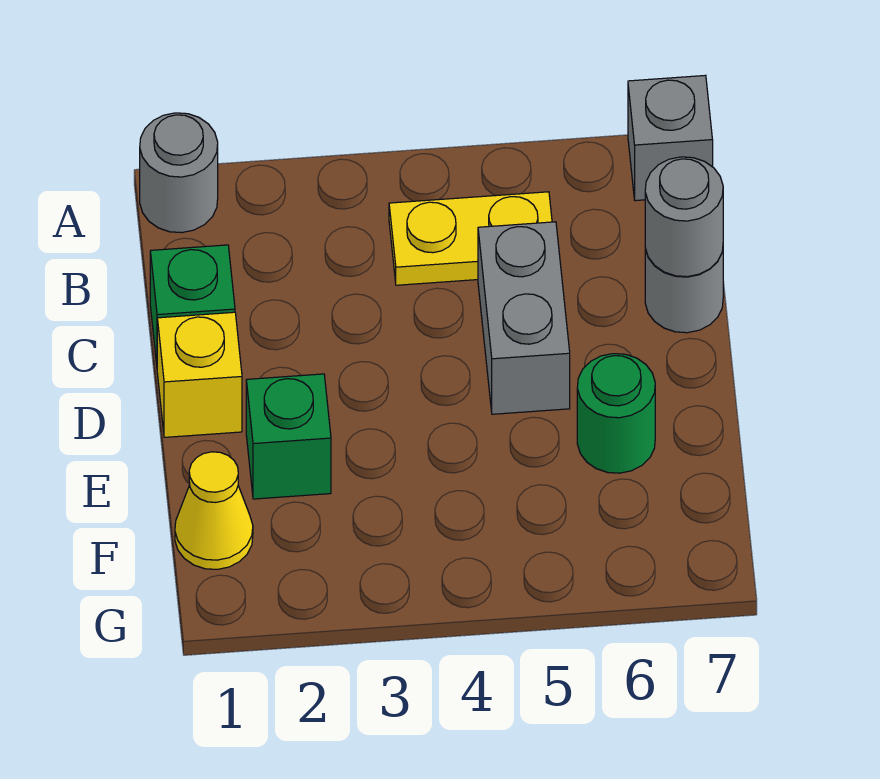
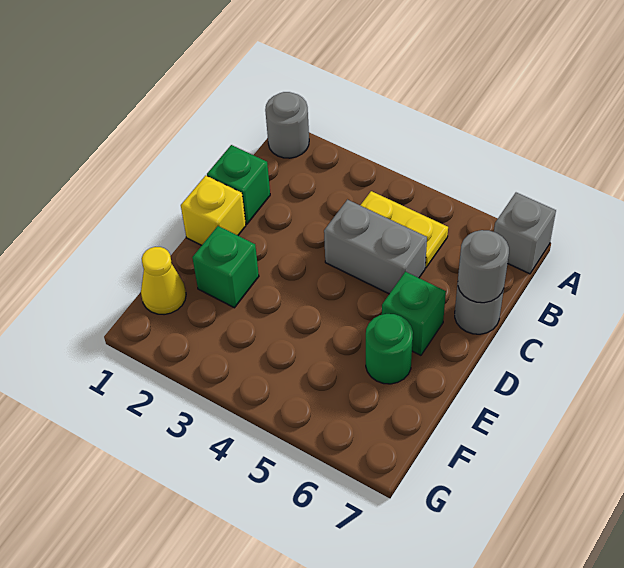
grey brick C5:D5 level 1 -> grey brick C4:C5 level 1
none -> green brick D6 level 1

